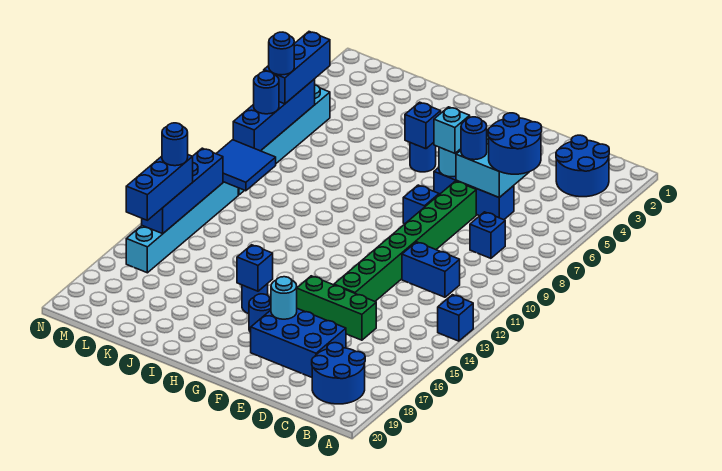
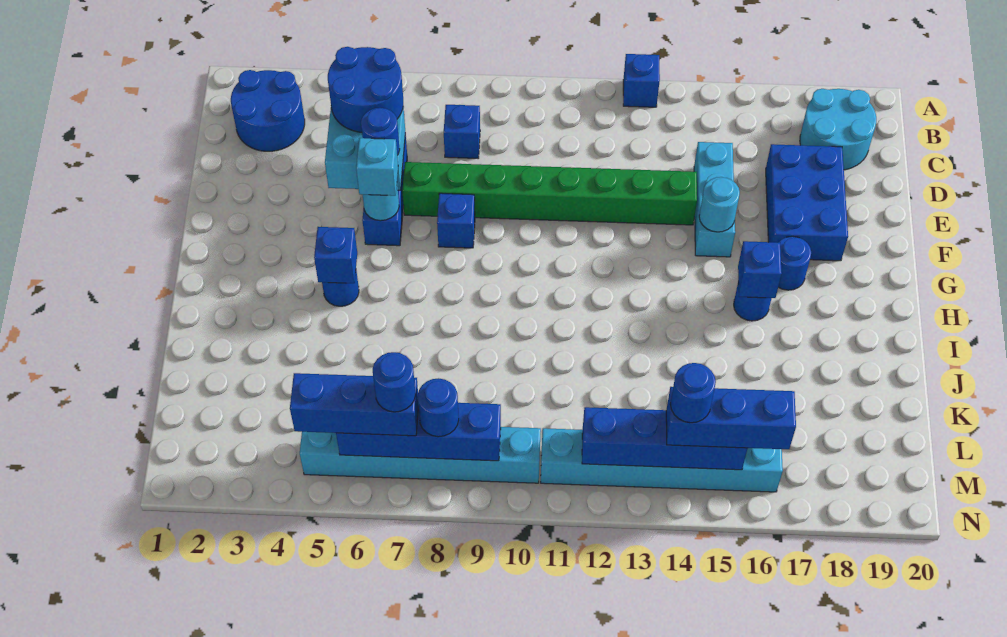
blue round brick B18:C19 level 1 -> cyan round brick B18:C19 level 1
blue brick C11:D11 level 1 -> none
green brick D15:F15 level 1 -> cyan brick D15:F15 level 1
cyan round brick F17 level 2 -> cyan round brick F15 level 2
blue tile L10:M11 level 2 -> none

